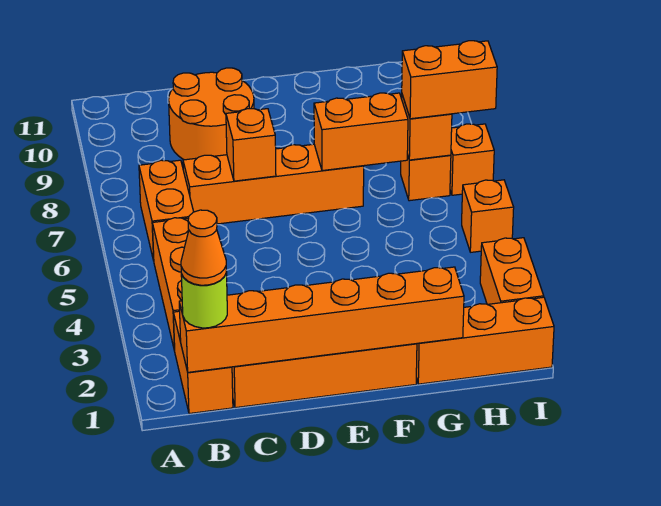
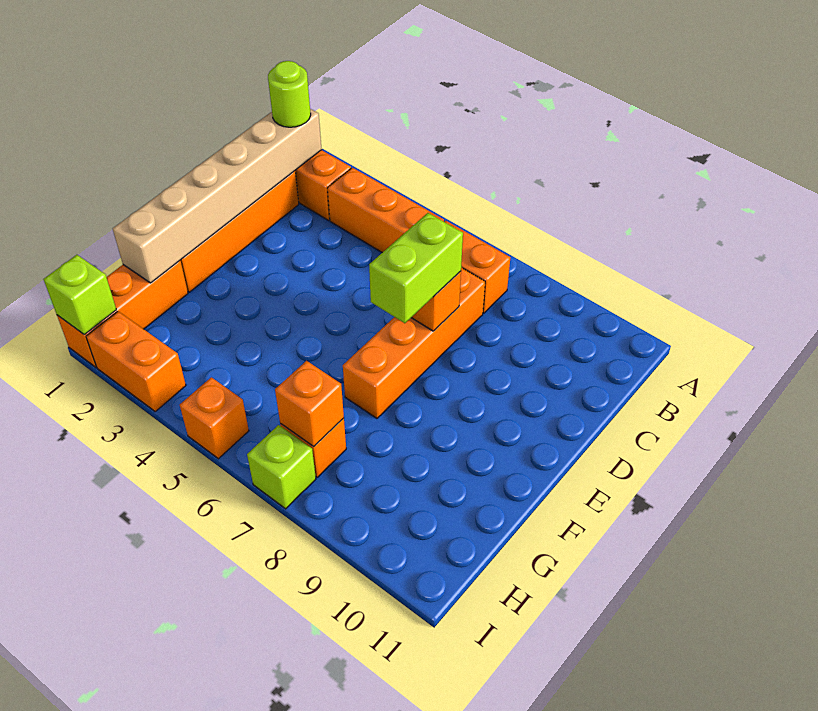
orange brick B1:G1 level 2 -> tan brick B1:G1 level 2
orange cone B1 level 4 -> none
orange round brick C9:D10 level 1 -> none
none -> lime brick D7:E7 level 3
orange brick F7:G7 level 2 -> none
orange brick H7:I7 level 3 -> none
none -> lime brick I1 level 2
orange brick I7 level 1 -> lime brick I7 level 1

